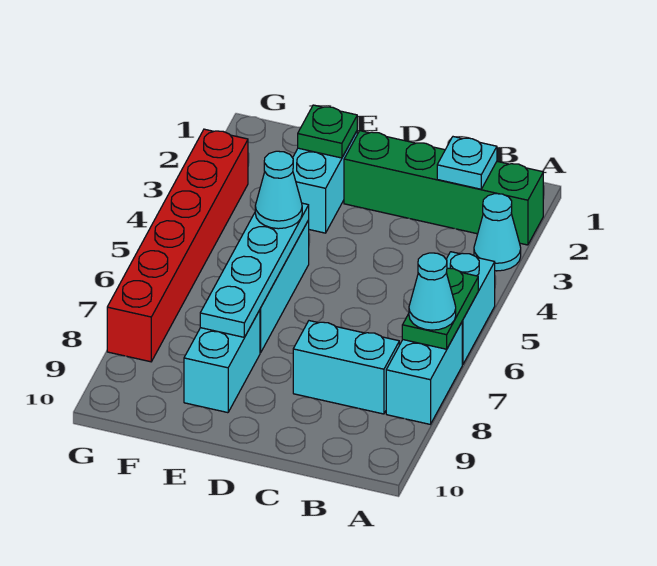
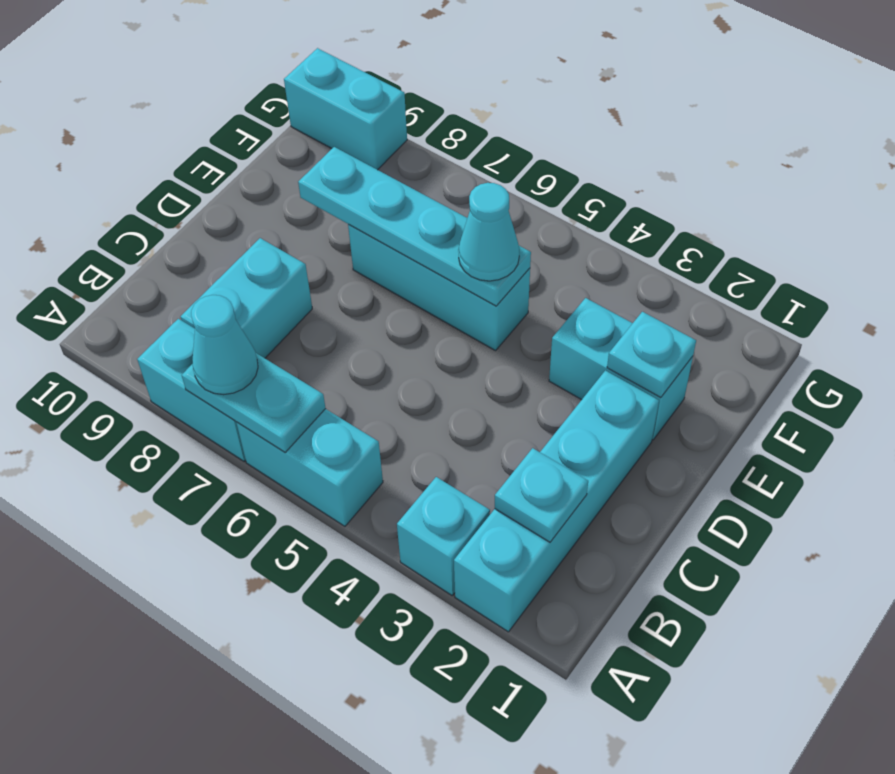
green brick A2:D2 level 1 -> cyan brick A2:D2 level 1
cyan cone A3 level 1 -> cyan brick A3 level 1
green plate A6:A7 level 2 -> cyan plate A6:A7 level 2
green plate E2 level 2 -> cyan plate E2 level 2
cyan brick E8:E9 level 1 -> cyan brick G9:G10 level 1
red brick G3:G8 level 1 -> none

